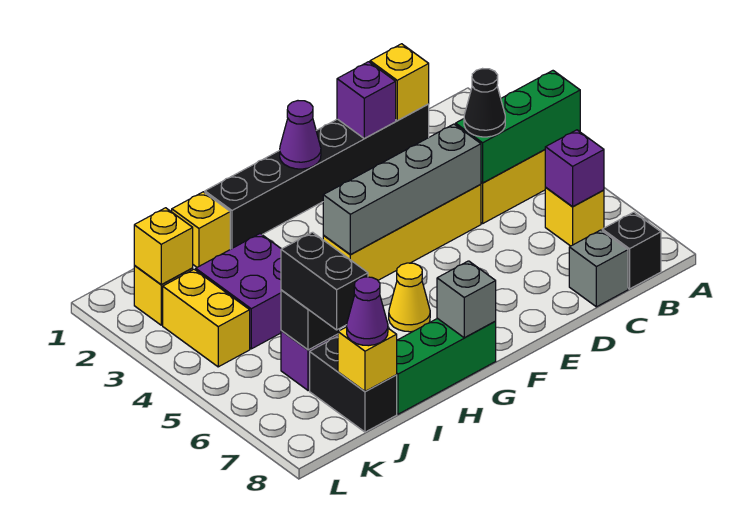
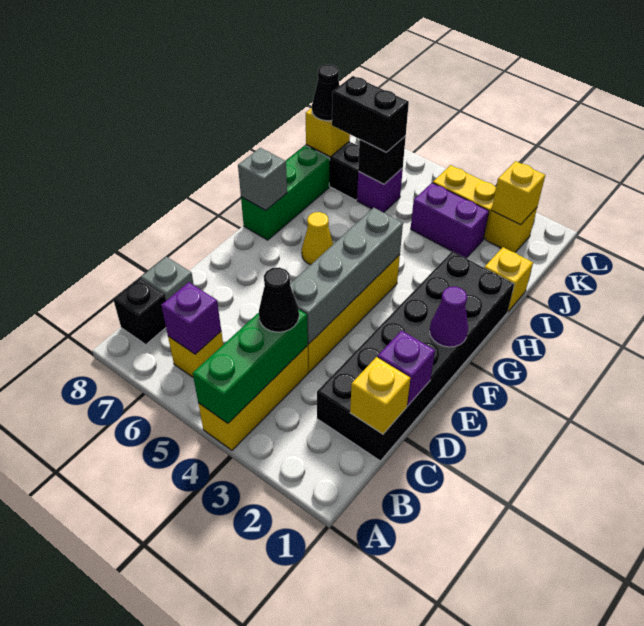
black brick C1:H1 level 1 -> black brick C1:H2 level 1
purple brick I3:J4 level 1 -> purple brick J3:J4 level 1
purple cone J8 level 3 -> black cone J8 level 3

